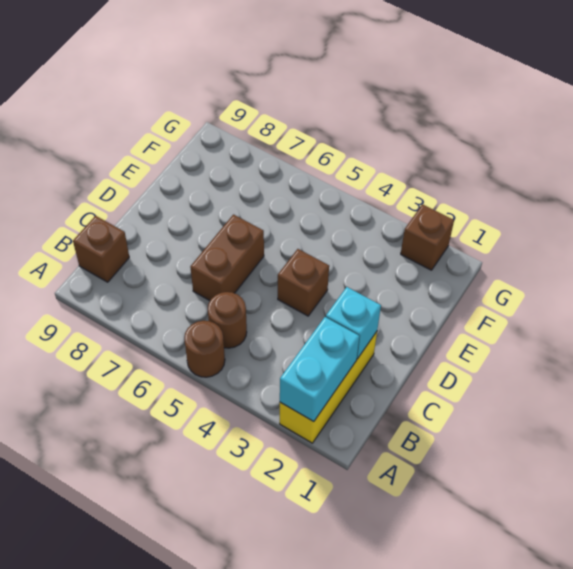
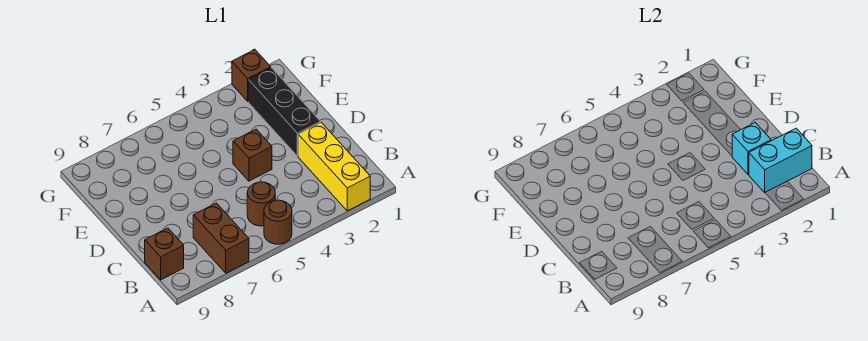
cyan brick A2:B2 level 2 -> cyan brick B1:B2 level 2
brown brick C6:D6 level 1 -> brown brick A7:B7 level 1
none -> black brick D2:F2 level 1

